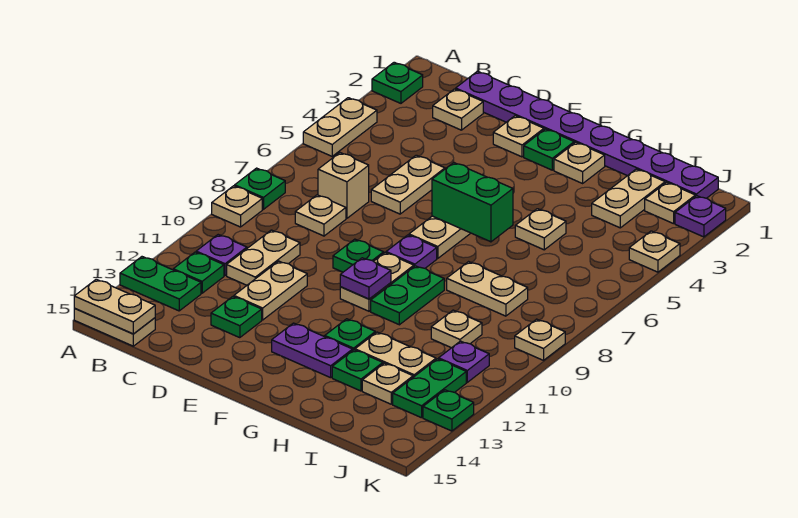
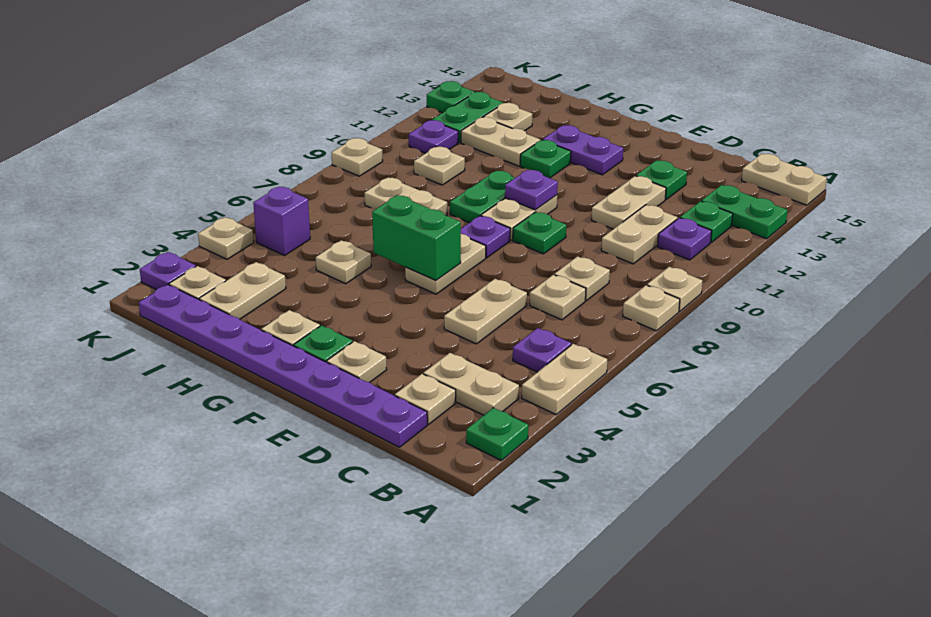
green plate A8 level 1 -> tan plate A8 level 1
tan plate A15:B15 level 2 -> tan plate B3:C3 level 1
none -> purple plate B5 level 1
tan brick C7 level 1 -> tan plate C7 level 1
green plate H13 level 1 -> none
none -> purple brick J5 level 1

